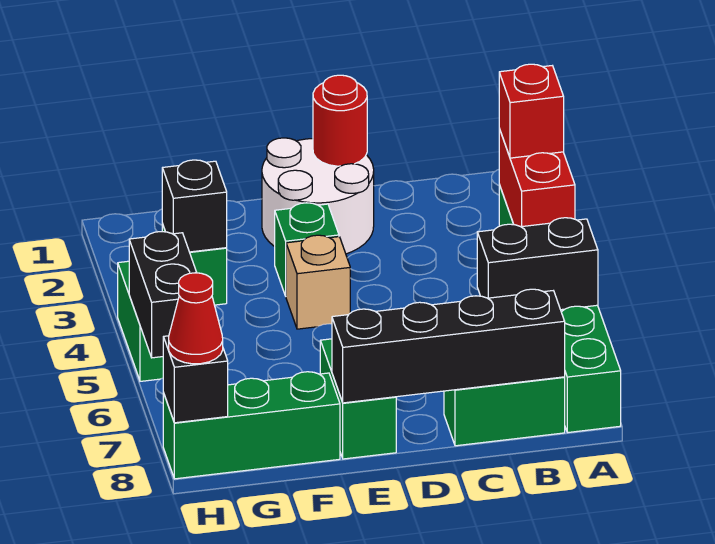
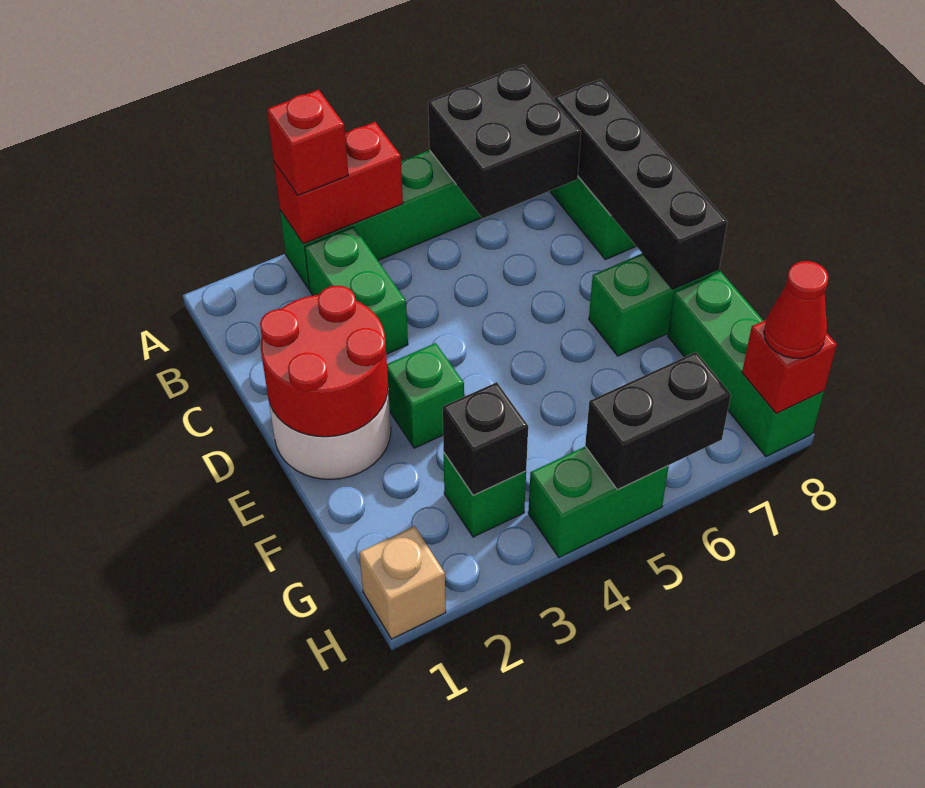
black brick A6:B6 level 2 -> black brick A6:B7 level 2
none -> green brick B3:C3 level 1
red round brick D1 level 2 -> red round brick D1:E2 level 2
tan brick E4 level 1 -> tan brick H1 level 1
black brick H8 level 2 -> red brick H8 level 2

